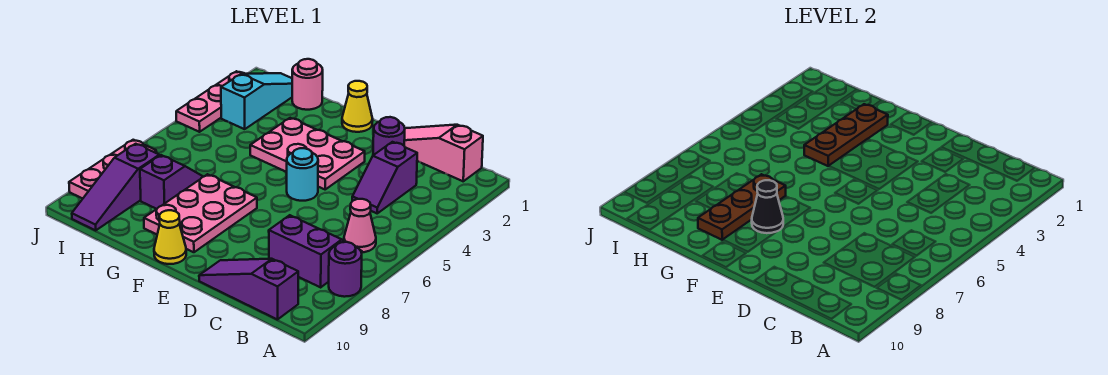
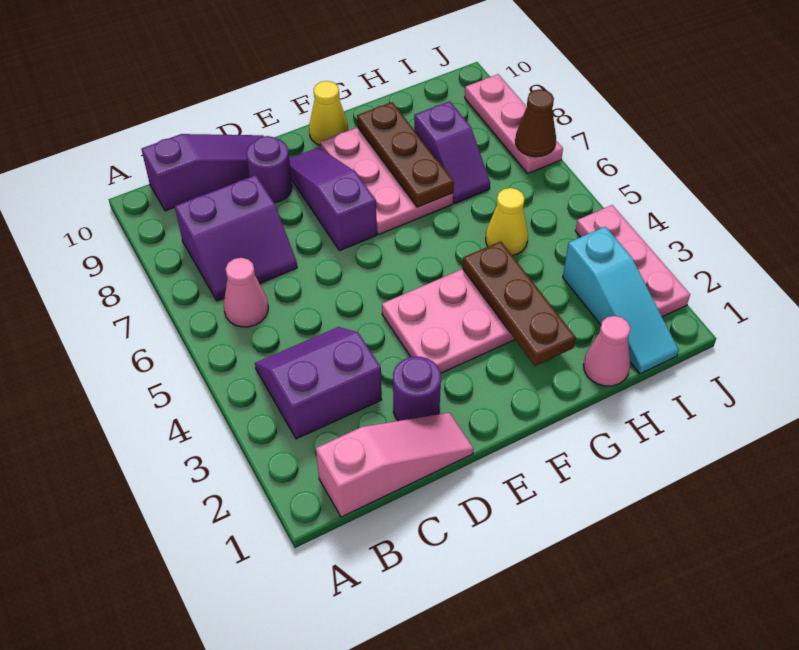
purple round brick A8 level 1 -> purple round brick D9 level 1
purple slope C3:C4 level 1 top 3 -> purple slope B3:C4 level 1 top 3
cyan round brick E5 level 1 -> none
yellow cone F1 level 1 -> yellow cone H5 level 1
black cone F8 level 2 -> none
pink round brick H1 level 1 -> pink cone H1 level 1
purple slope I8:I10 level 1 top 8 -> purple slope E7:E9 level 1 top 7
none -> brown cone J7 level 2

